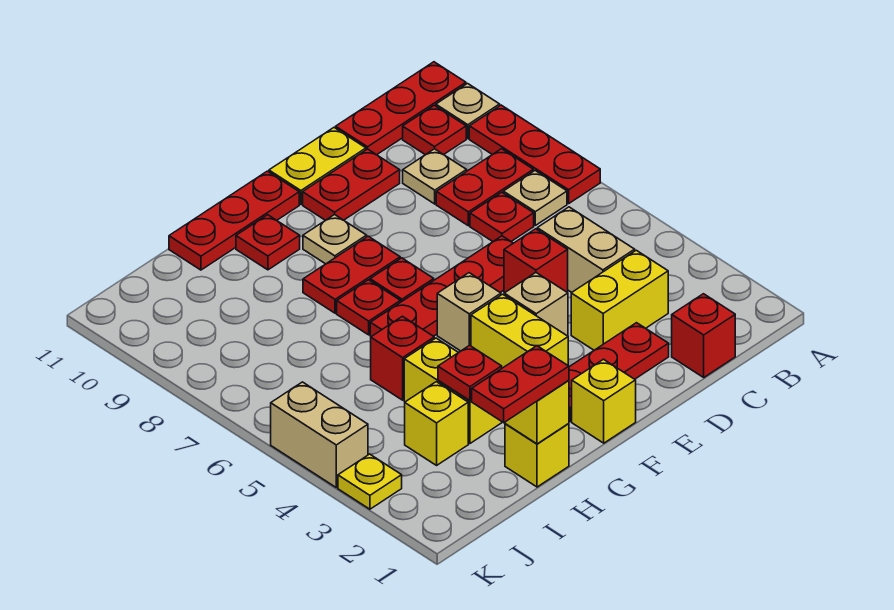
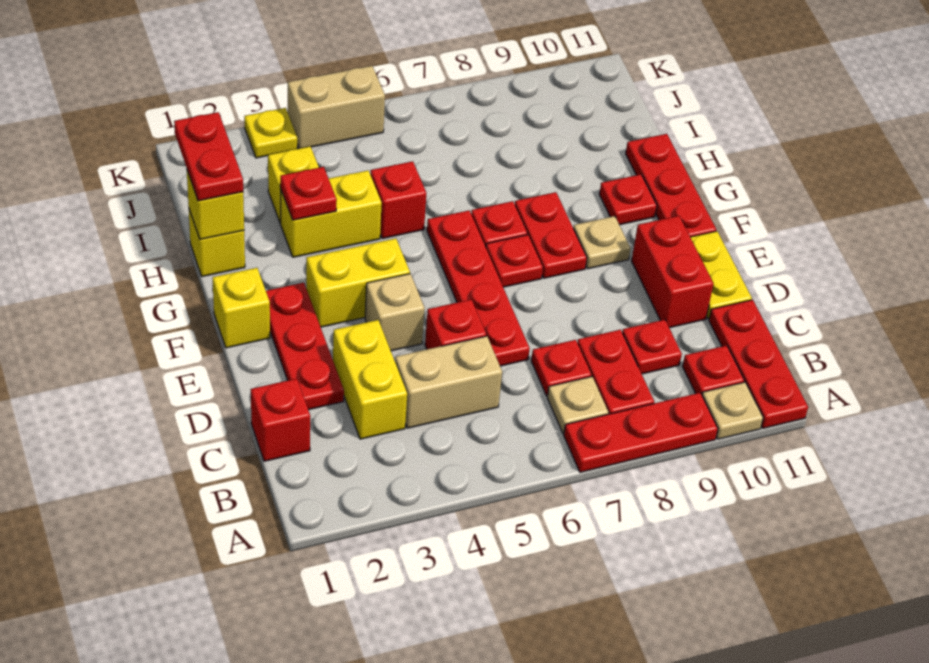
tan plate C9 level 1 -> red plate C9 level 1
red plate D10:E10 level 1 -> red brick D10:E10 level 1
tan brick F5 level 1 -> none

